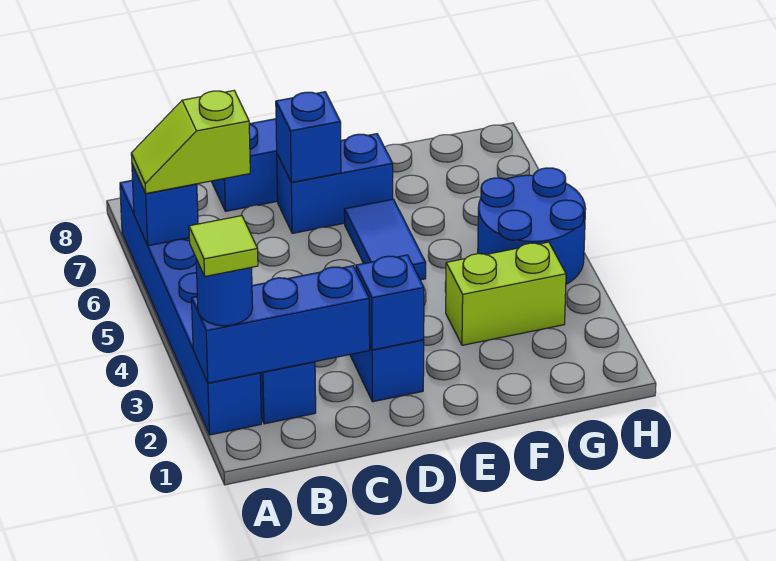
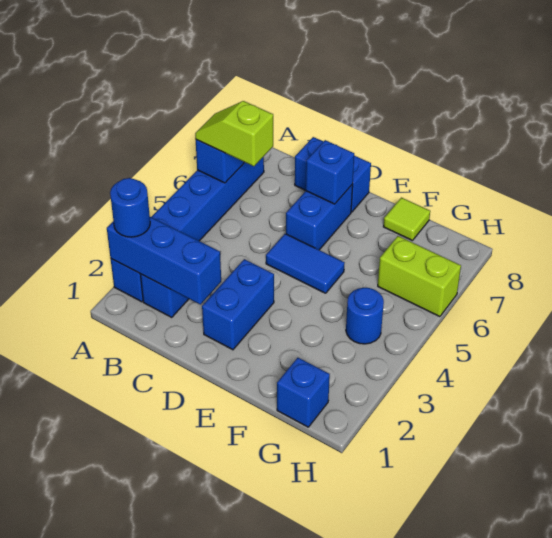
lime tile A2 level 4 -> lime tile F8 level 1
blue brick D2 level 2 -> blue brick G1 level 1
blue brick D7:E7 level 1 -> blue brick D6:D7 level 1
blue tile E5:E6 level 1 -> blue tile D5:E5 level 1
lime brick F3:G3 level 1 -> lime brick G6:H6 level 1
blue round brick G4:H5 level 1 -> blue round brick G4 level 1

